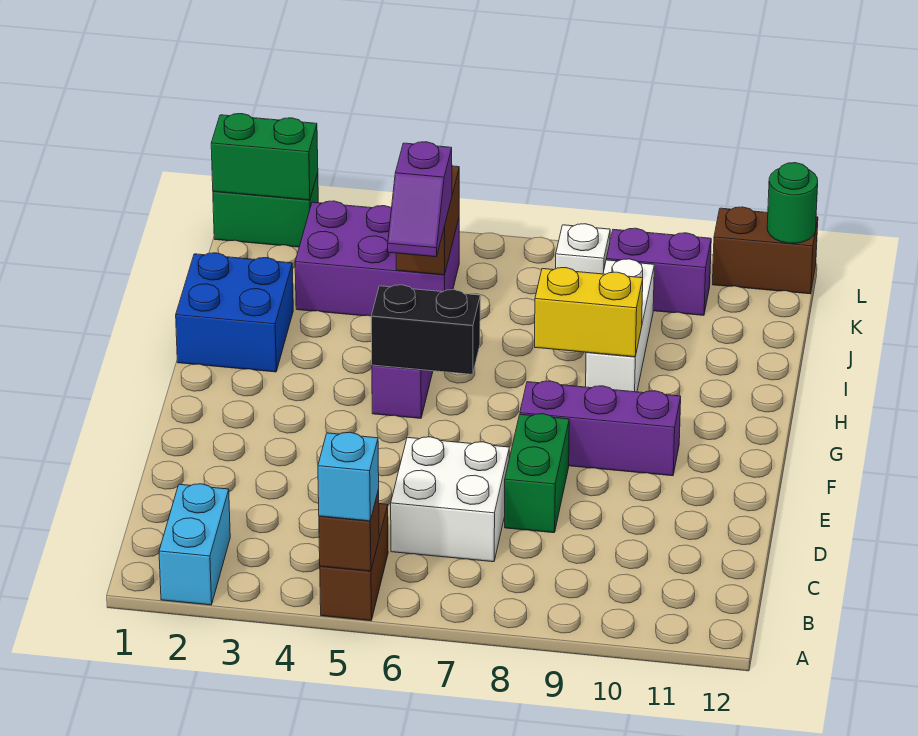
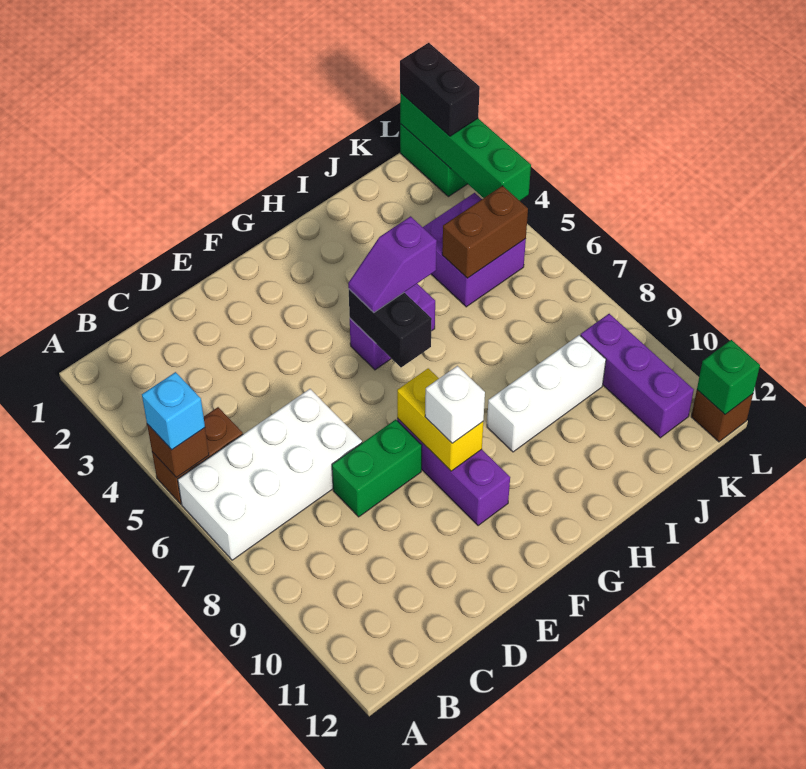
cyan brick A2:B2 level 1 -> none
white brick C6:D7 level 1 -> white brick A6:D7 level 1
blue brick H1:I2 level 1 -> none
yellow brick H8:H9 level 2 -> yellow brick F8:F9 level 2
purple slope I5:J5 level 3 top J -> purple slope G5:H5 level 3 top H
purple brick J3:K5 level 1 -> purple brick J4:K5 level 1
white brick K8 level 1 -> white brick F9 level 3
purple brick K9:K10 level 1 -> purple brick K9:K11 level 1
green brick L1:L2 level 2 -> green brick L1:L4 level 2
none -> black brick L1:L2 level 3
brown brick L11:L12 level 1 -> brown brick L12 level 1
green round brick L12 level 2 -> green brick L12 level 2

